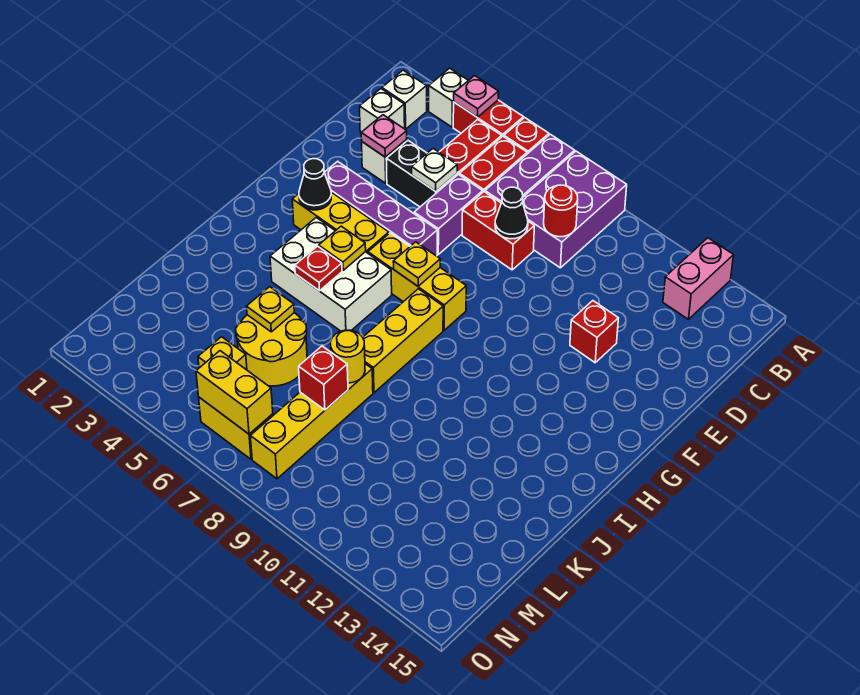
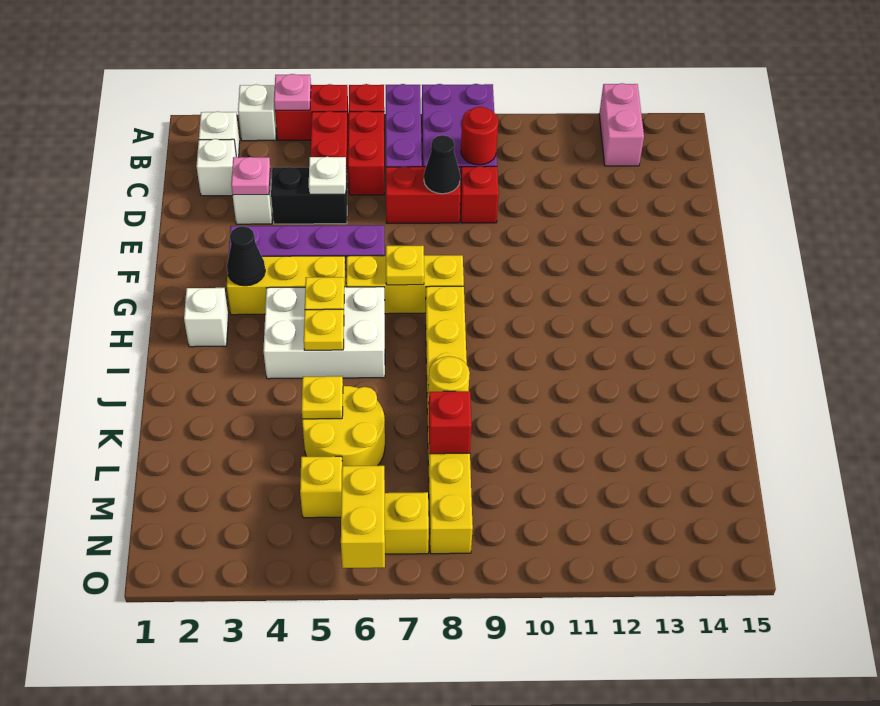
purple brick D6:E6 level 1 -> none
red brick E12 level 1 -> red brick D9 level 1
none -> white brick H2 level 1
red plate I5 level 2 -> yellow plate I5 level 2
yellow brick N6:N7 level 2 -> yellow brick N6:O6 level 2

